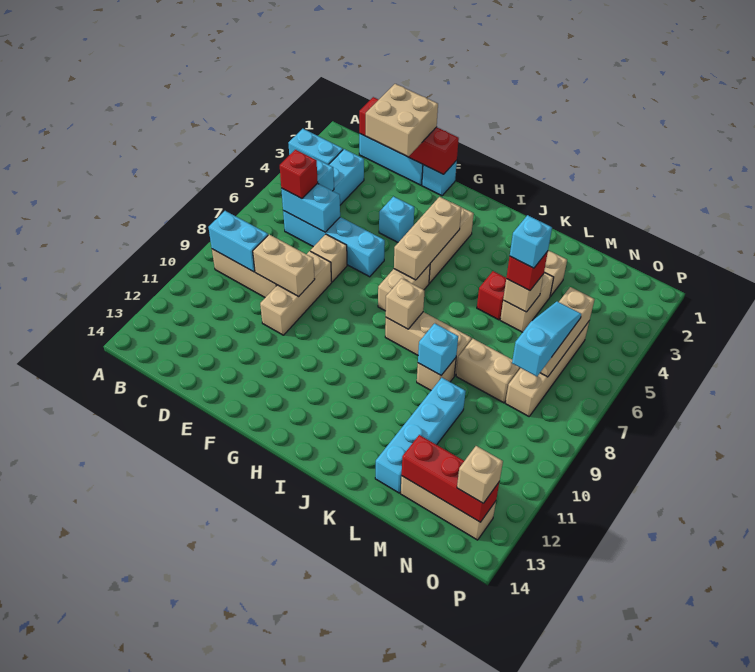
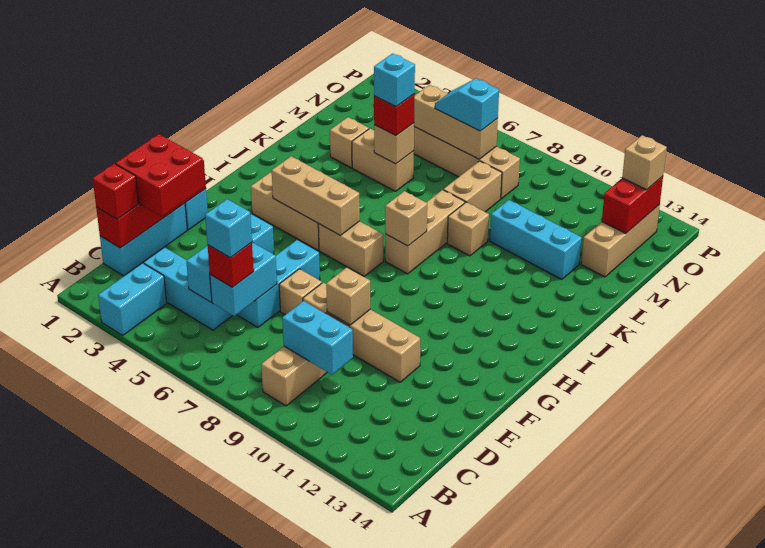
cyan brick B9:C9 level 2 -> cyan brick C9:C10 level 2
cyan brick C6:F6 level 1 -> cyan brick D6:F6 level 1
tan brick D1:E2 level 3 -> red brick D1:E2 level 3
tan brick D9:E9 level 2 -> tan brick E9 level 2
tan brick E8:E10 level 1 -> tan brick E8:E11 level 1
red brick K5 level 1 -> red brick C1 level 3
cyan brick K9 level 2 -> cyan brick C6 level 4
cyan brick L10:L13 level 1 -> cyan brick L10:L12 level 1
red brick M13:O13 level 2 -> red brick N13:O13 level 2
cyan slope N6:N8 level 3 top 8 -> cyan slope N6:N7 level 3 top 7

